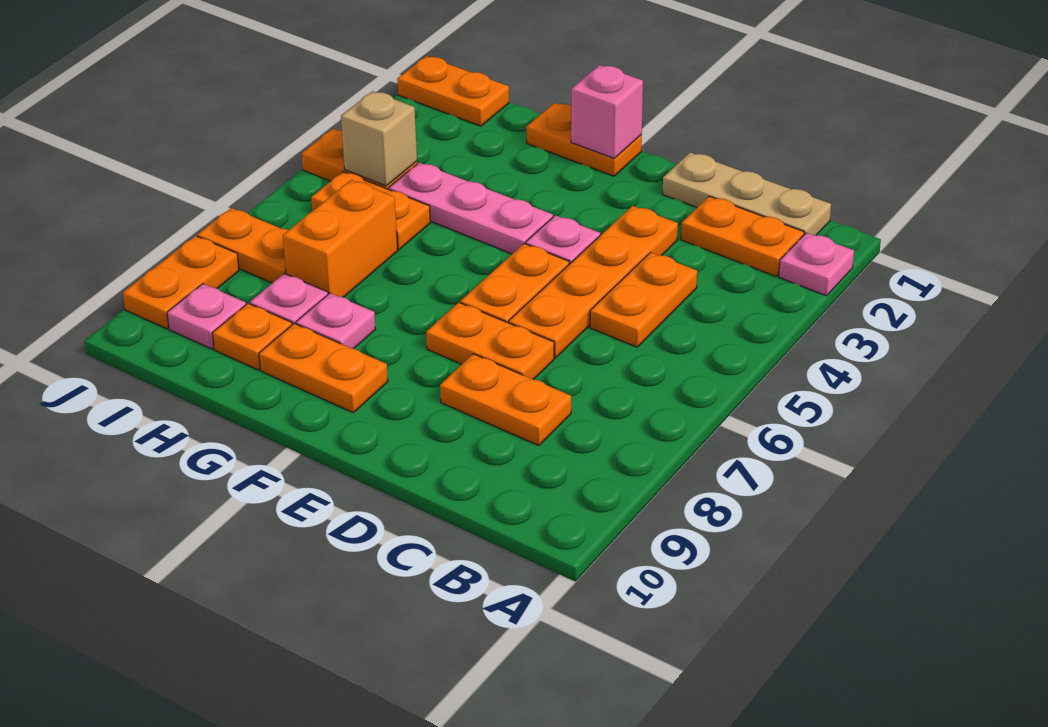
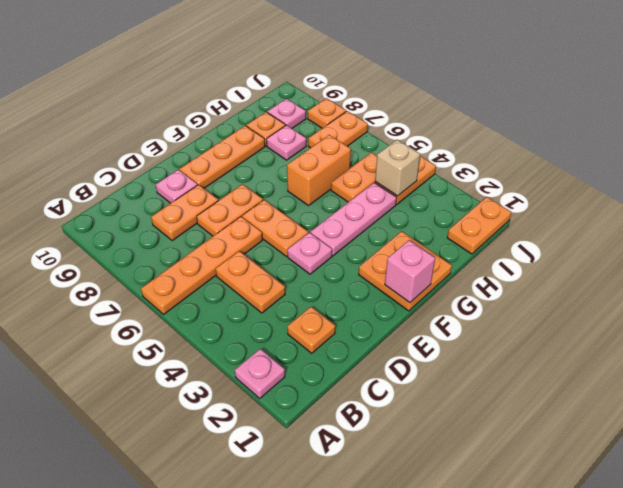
tan plate B1:D1 level 1 -> none
orange plate B2:C2 level 1 -> orange plate C2 level 1
orange plate D3:D6 level 1 -> orange plate A6:D6 level 1
orange plate F1:G1 level 1 -> orange plate F1:G2 level 1
orange plate F9:G9 level 1 -> orange plate E9:G9 level 1
pink plate G8 level 1 -> pink plate D9 level 1
orange brick H6:H7 level 1 -> orange brick G6:H6 level 1
orange plate J8:J9 level 1 -> orange plate J8 level 1

